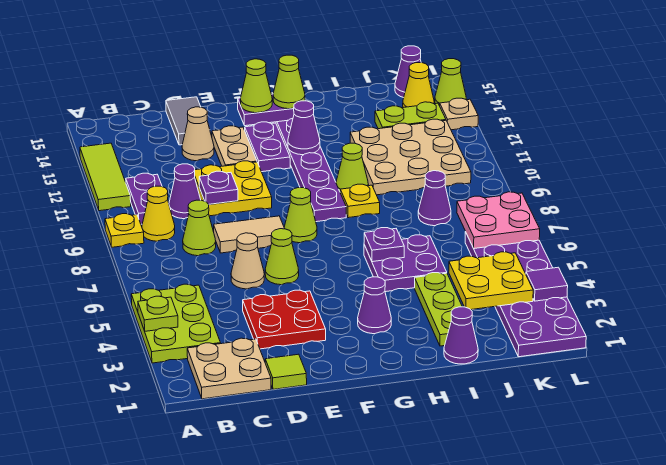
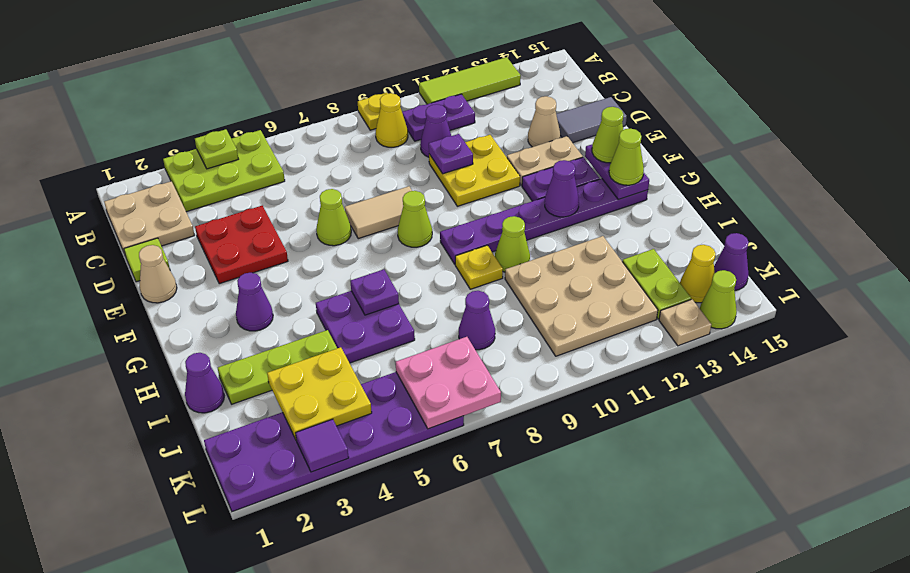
lime cone C8 level 1 -> none
tan cone D6 level 1 -> tan cone E1 level 1
tan tile D8:E8 level 1 -> tan tile E7:E8 level 1

